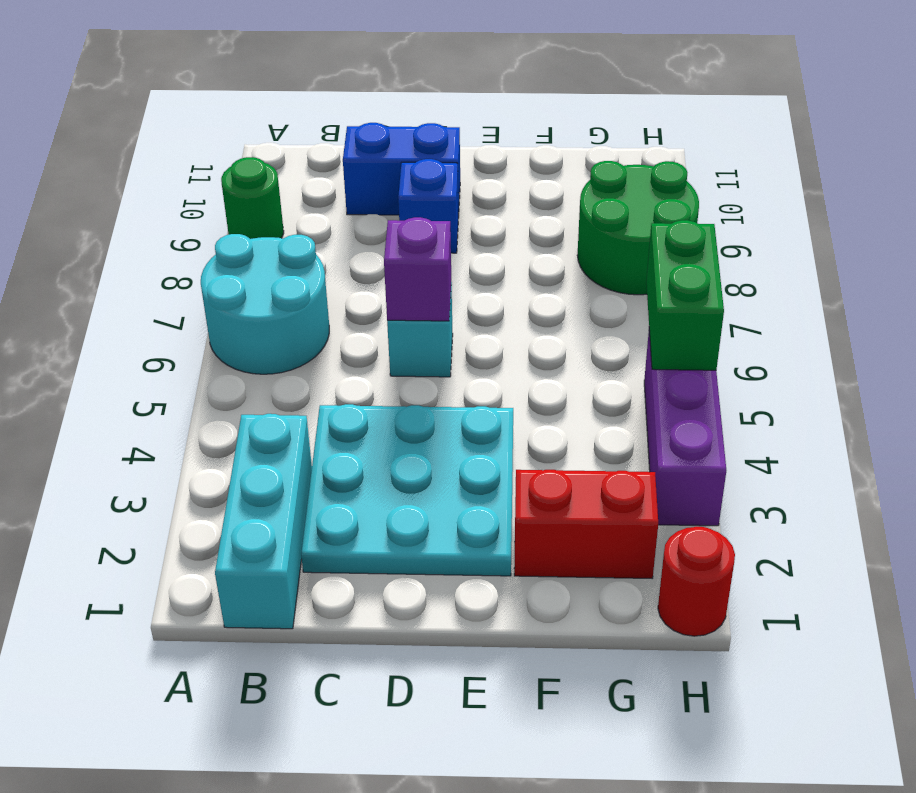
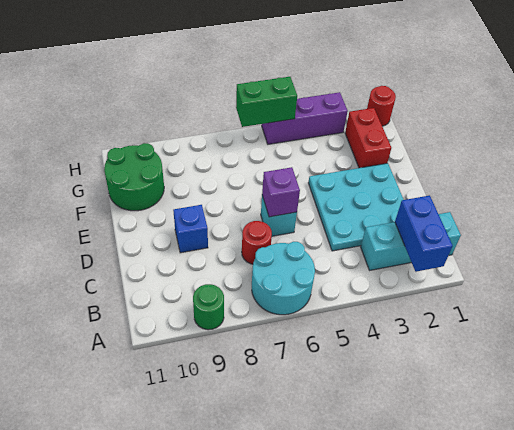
none -> red round brick C7 level 1
blue brick C10:D10 level 1 -> blue brick A2:B2 level 2
green round brick G8:H9 level 1 -> green round brick F10:G11 level 1

